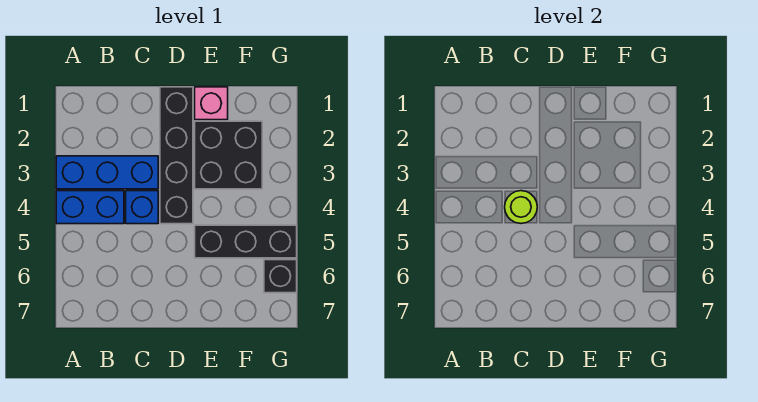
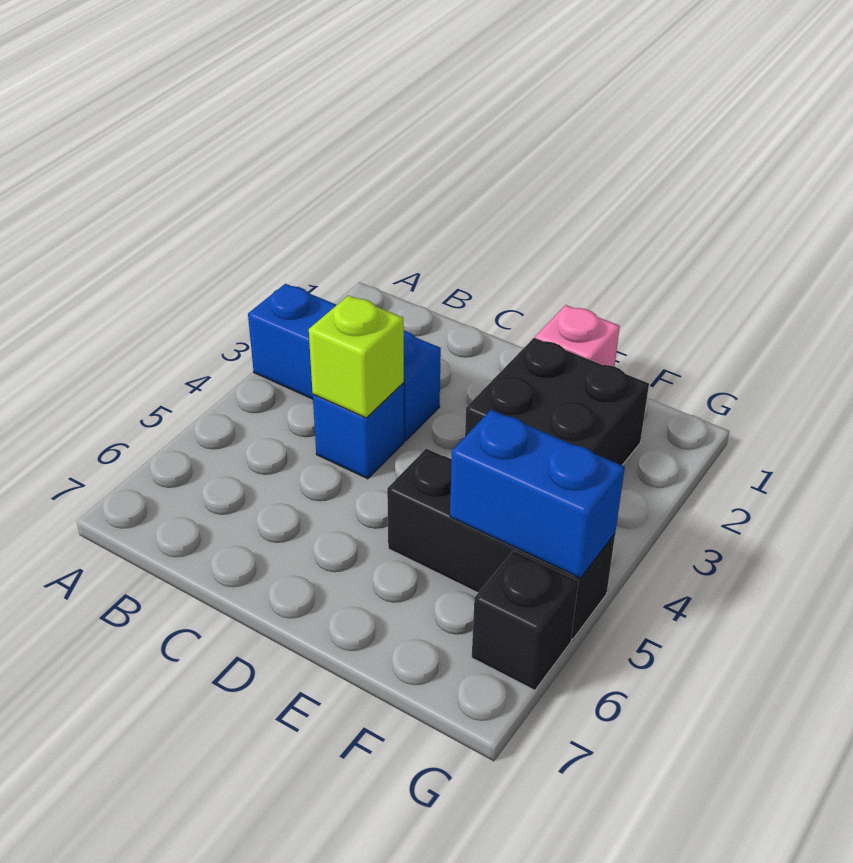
blue brick A4:B4 level 1 -> blue brick F5:G5 level 2
lime round brick C4 level 2 -> lime brick C4 level 2
black brick D1:D4 level 1 -> none

